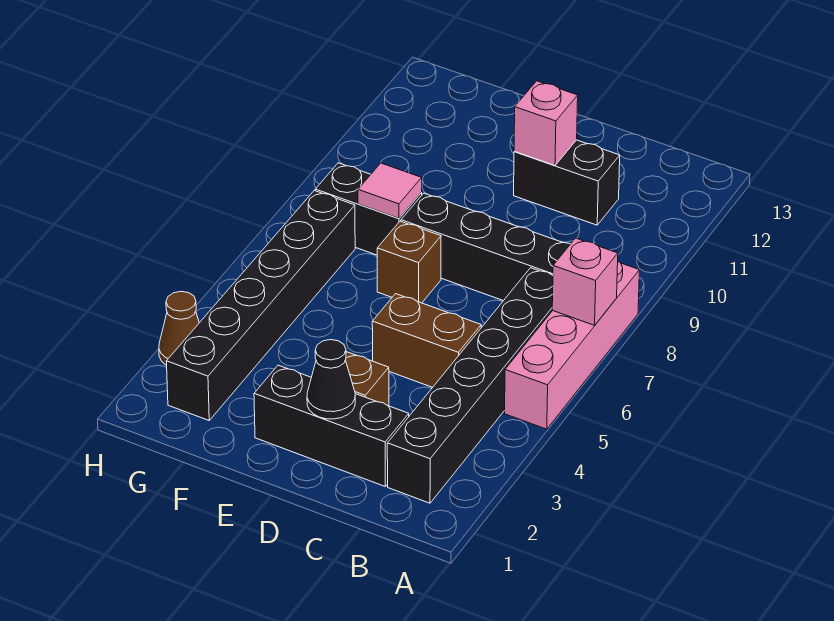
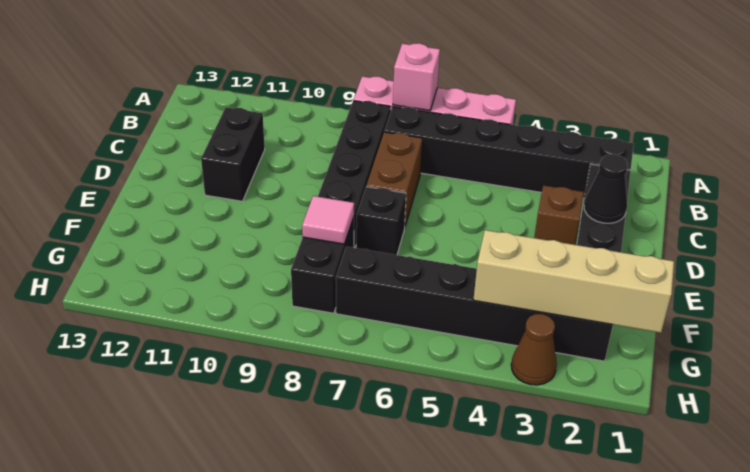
brown brick C5:D5 level 1 -> brown brick C7:D7 level 1
pink brick D11 level 2 -> none
brown brick E7 level 1 -> black brick E7 level 1
none -> tan brick G1:G4 level 2

